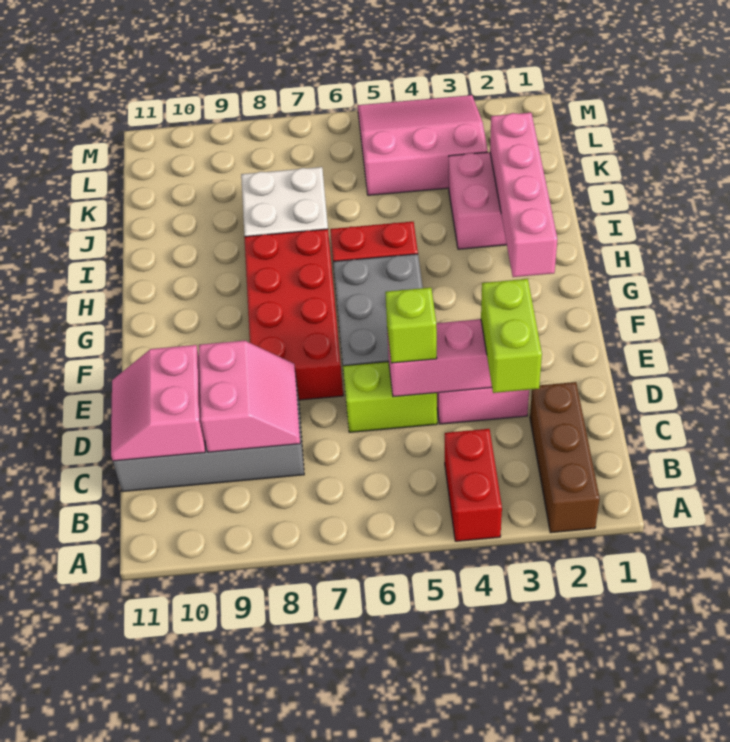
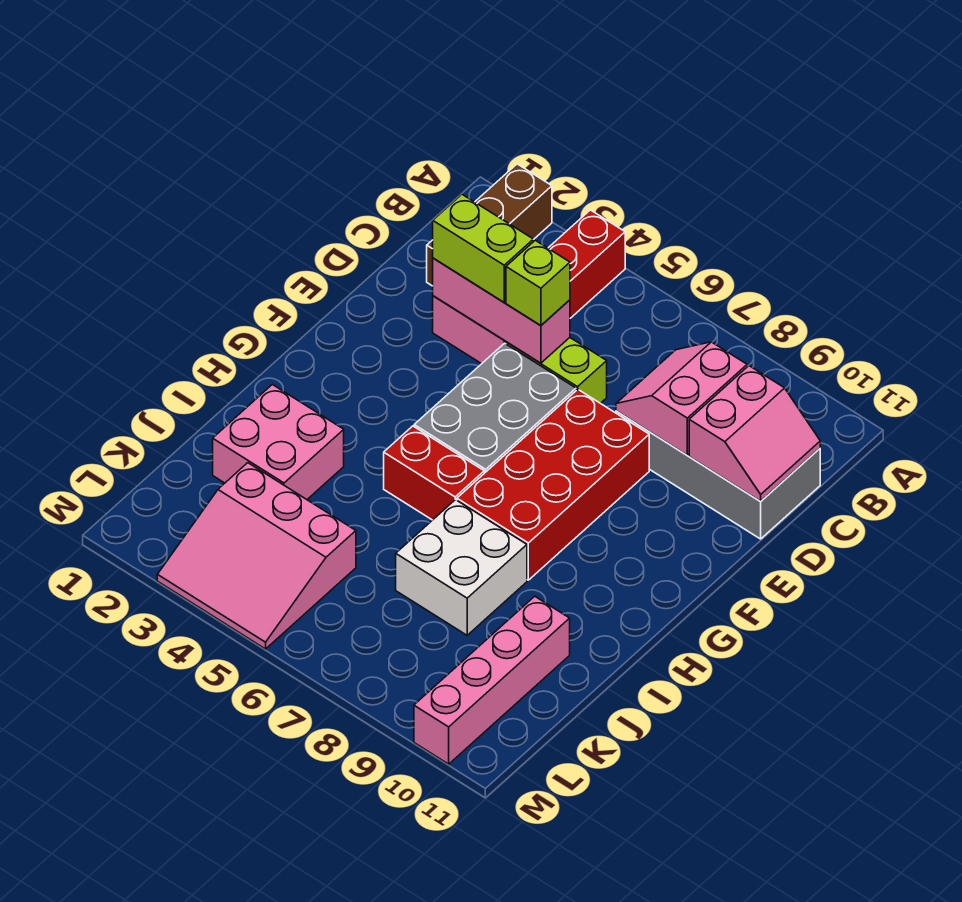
lime brick C3:D3 level 3 -> lime brick D3:D4 level 3
pink brick G2:J2 level 2 -> pink brick J10:M10 level 1

